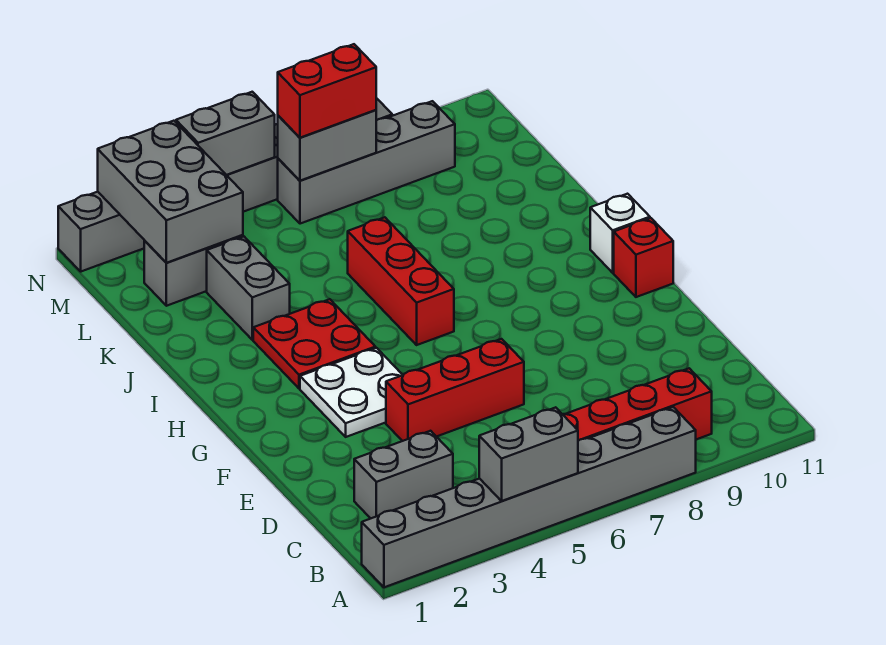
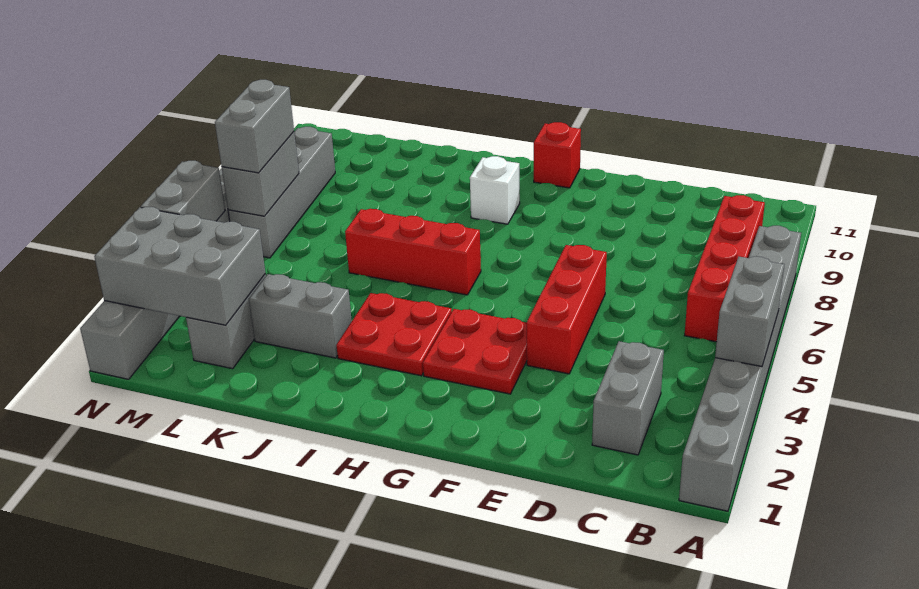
white plate F3:G4 level 1 -> red plate F3:G4 level 1
white brick H11 level 1 -> white brick H9 level 1
red brick M6:M7 level 3 -> grey brick M6:M7 level 3

